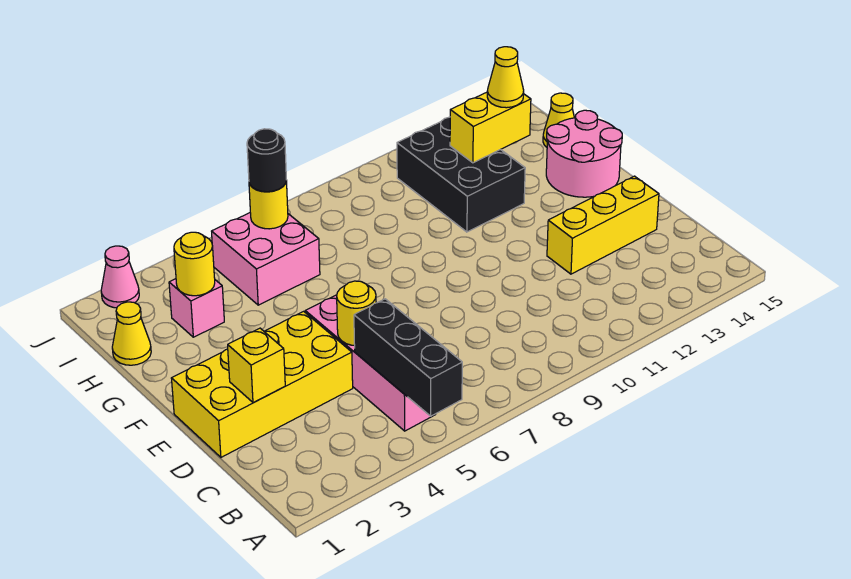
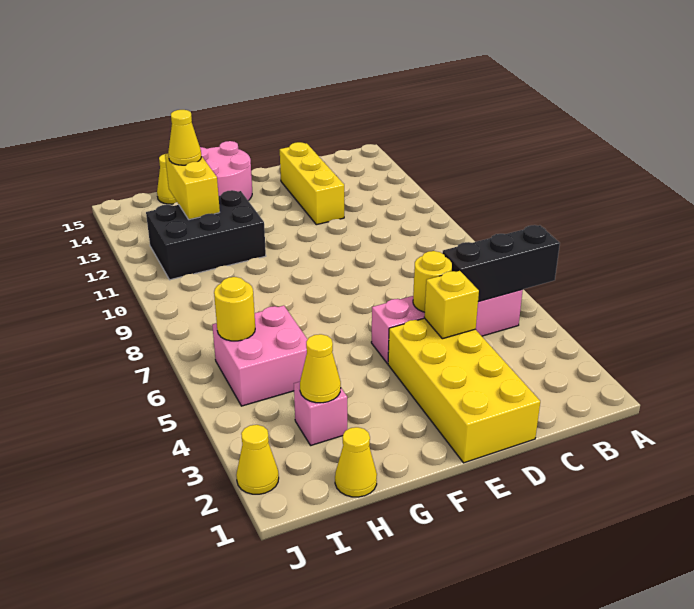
yellow brick D2 level 2 -> yellow brick D4 level 2
yellow round brick H3 level 2 -> yellow cone H3 level 2
black round brick I6 level 3 -> none
pink cone J2 level 1 -> yellow cone J2 level 1

